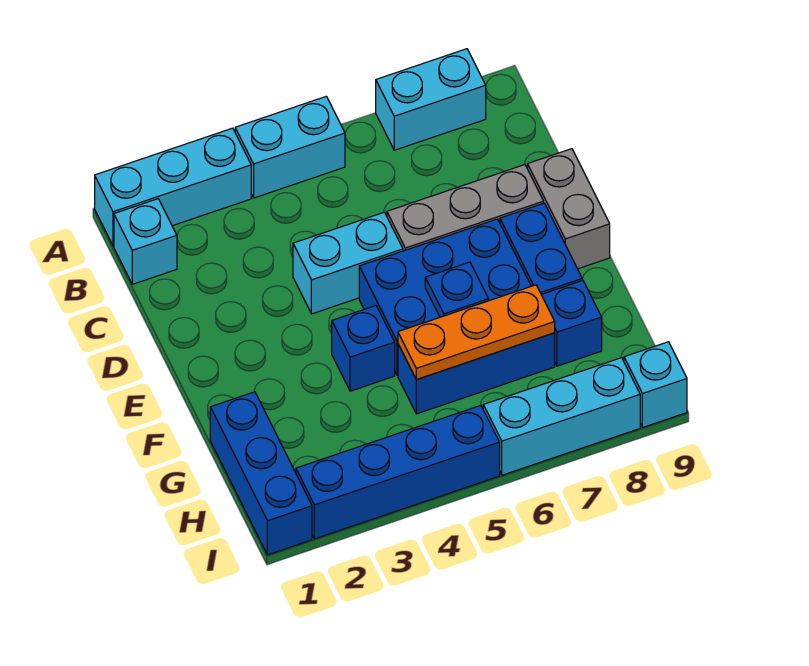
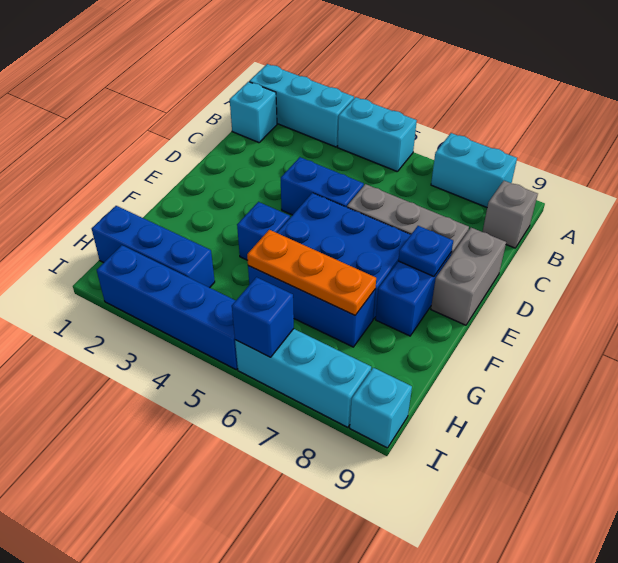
none -> grey brick B9 level 1
cyan brick D4:D5 level 1 -> blue brick D4:D5 level 1
blue plate F6 level 2 -> blue plate E8 level 2
blue brick G1:I1 level 1 -> blue brick H1:H3 level 1
blue brick G8 level 1 -> blue brick I6 level 2

